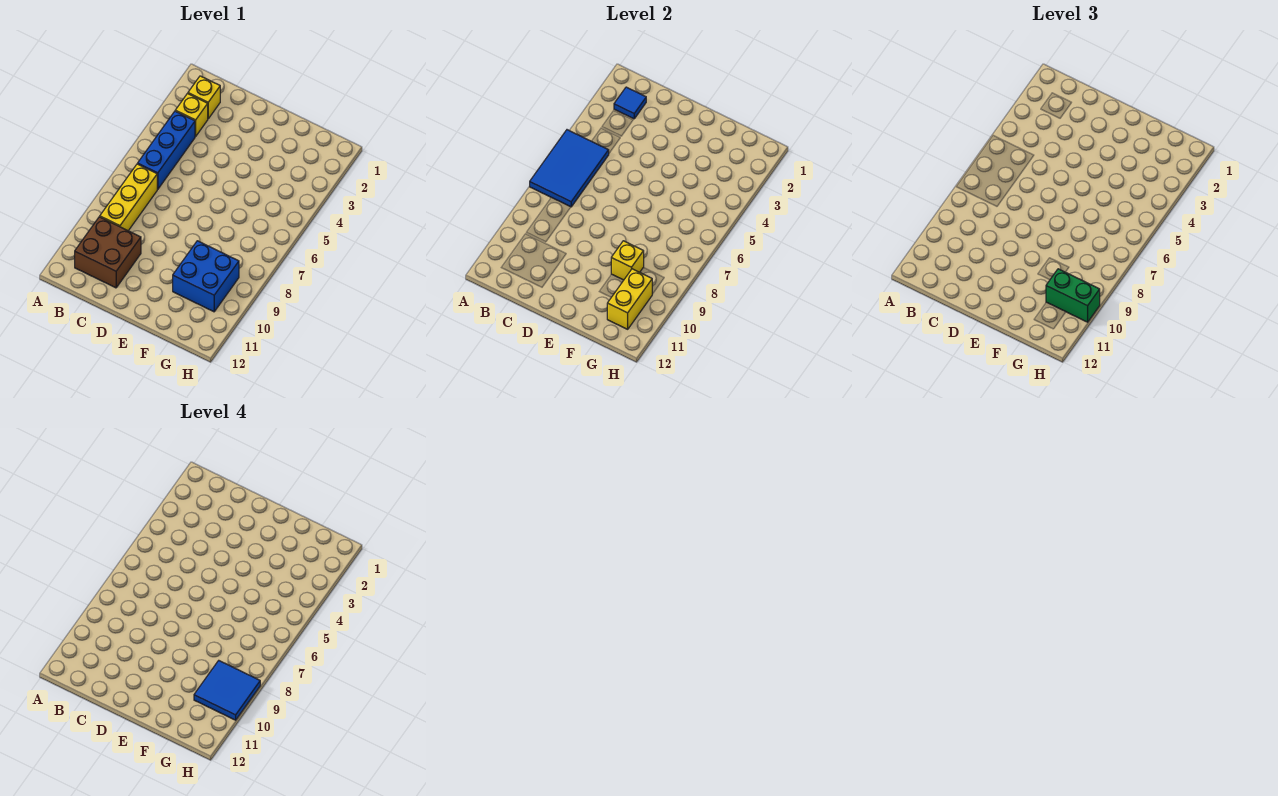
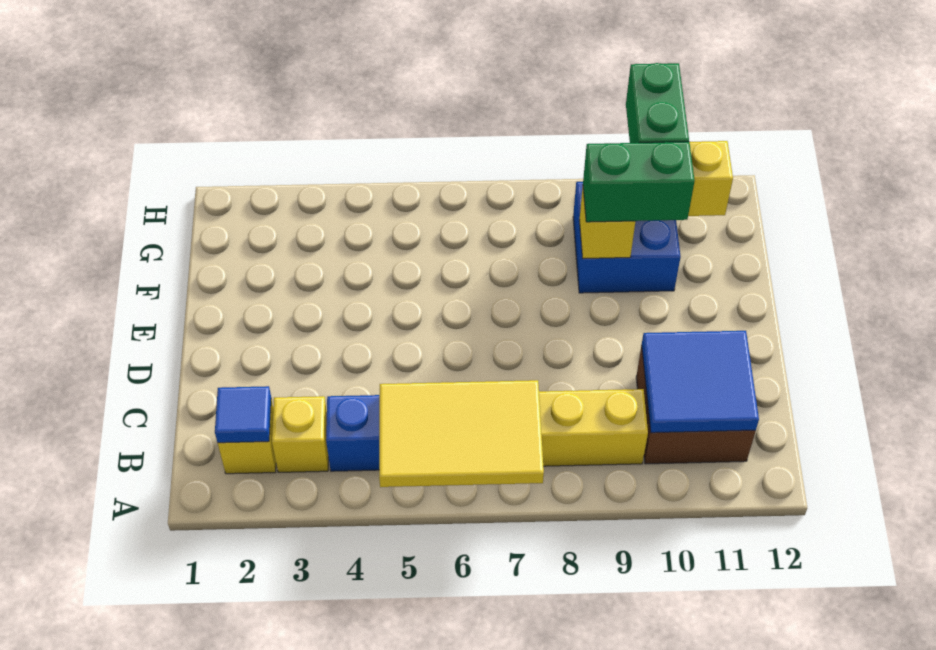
blue tile A5:B7 level 2 -> yellow tile A5:B7 level 2
none -> green brick F9:F10 level 3
blue tile G9:H10 level 4 -> blue tile B10:C11 level 2

